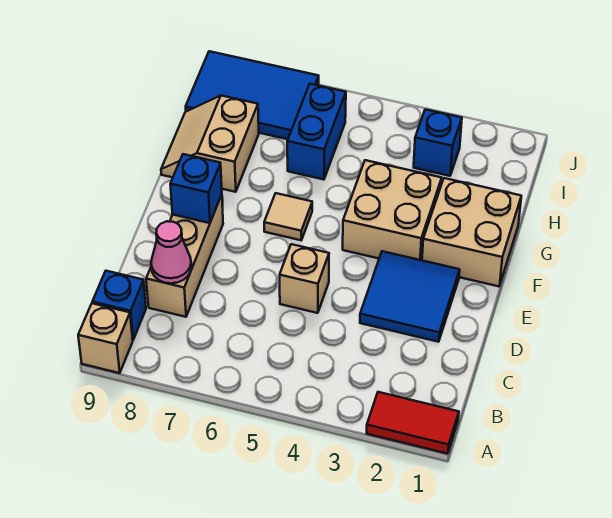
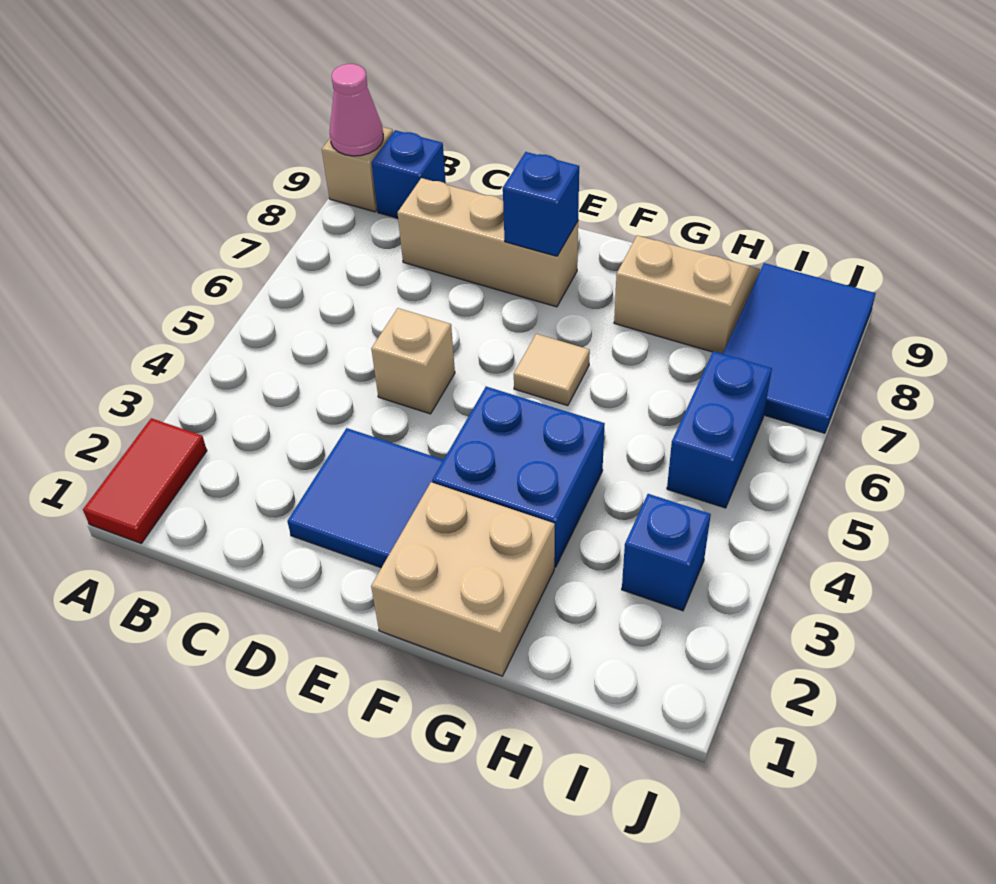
pink cone C8 level 2 -> pink cone A9 level 2
tan brick F3:G4 level 1 -> blue brick F3:G4 level 1
blue brick H6:I6 level 1 -> blue brick I5:I6 level 1

